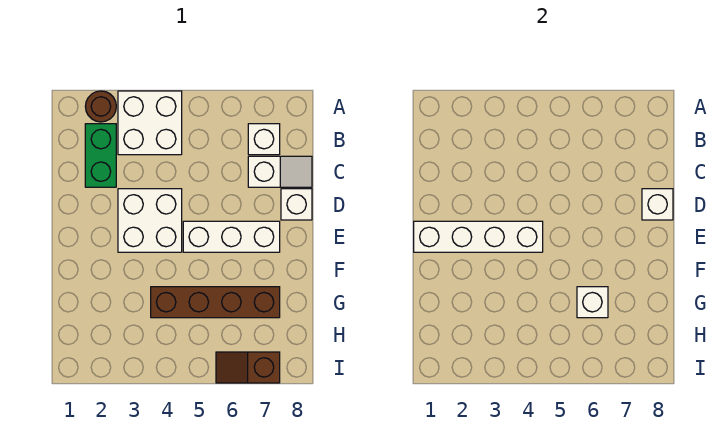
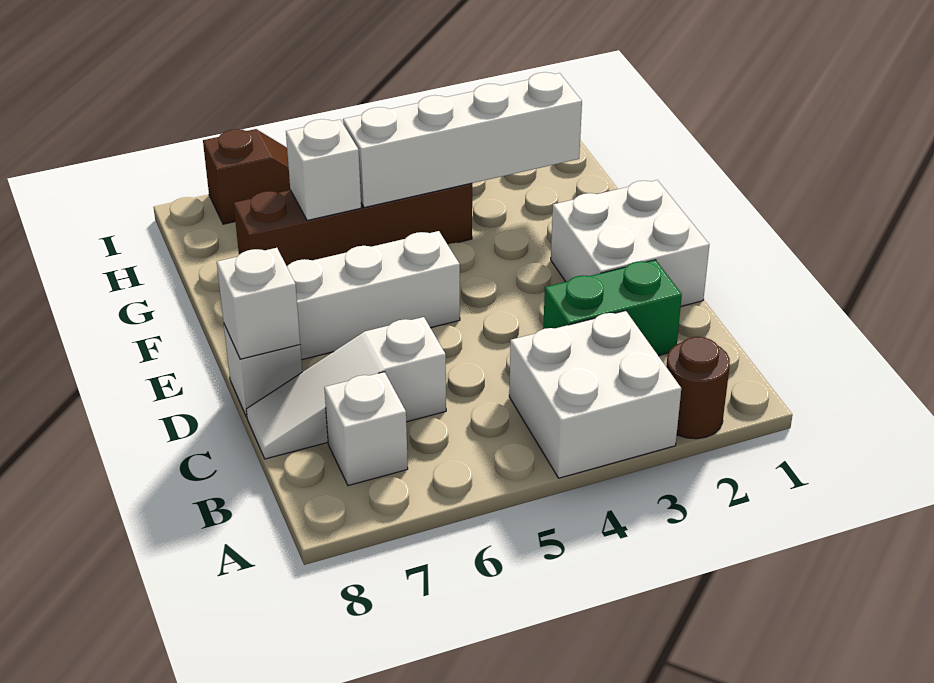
green brick B2:C2 level 1 -> green brick C2:C3 level 1
white slope C7:C8 level 1 top 7 -> white slope C6:C8 level 1 top 6
white brick D3:E4 level 1 -> white brick D1:E2 level 1
white brick E1:E4 level 2 -> white brick G2:G5 level 2

